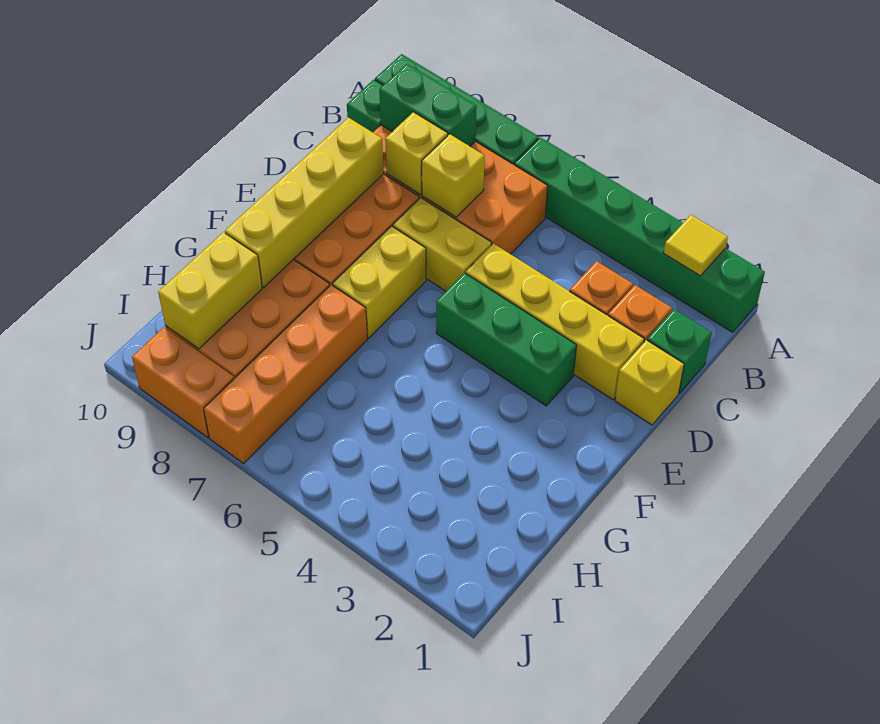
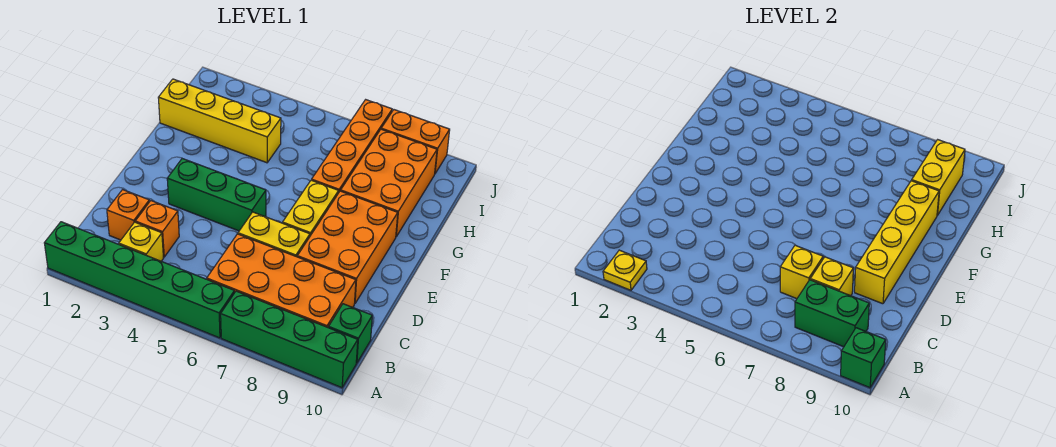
yellow tile A2 level 2 -> yellow plate A2 level 2
green brick C1 level 1 -> green brick A10 level 2
yellow brick D1 level 1 -> yellow brick B3 level 1
yellow brick D2:D5 level 1 -> yellow brick H1:H4 level 1

